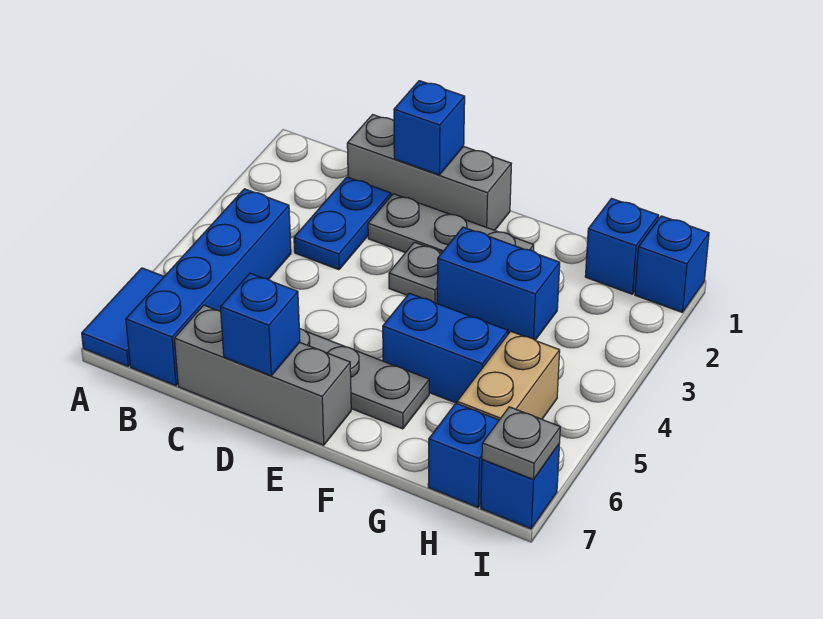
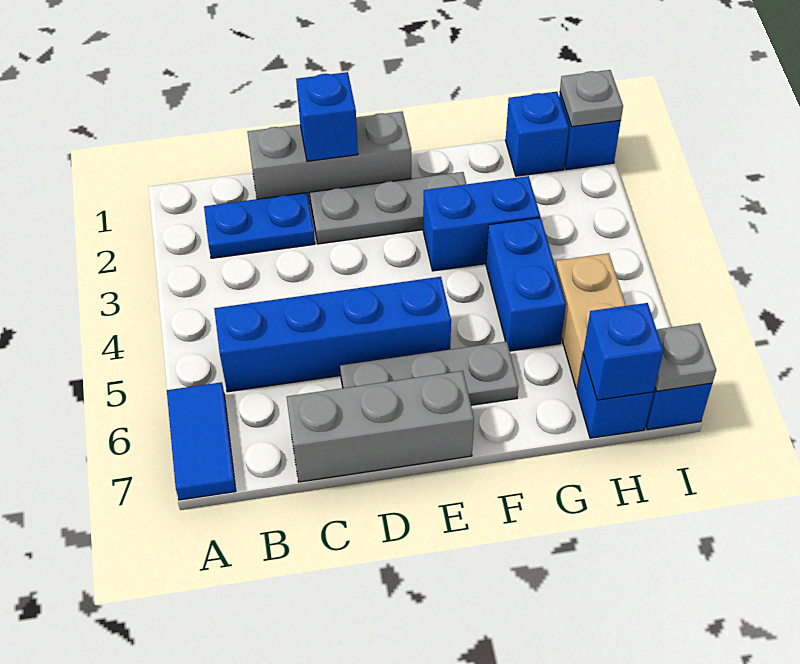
blue brick B4:B7 level 1 -> blue brick B5:E5 level 1
blue plate C2:C3 level 1 -> blue plate B2:C2 level 1
blue brick D7 level 2 -> blue brick H7 level 2
grey plate E3 level 1 -> grey plate I1 level 2
blue brick F5:G5 level 1 -> blue brick G4:G5 level 1

